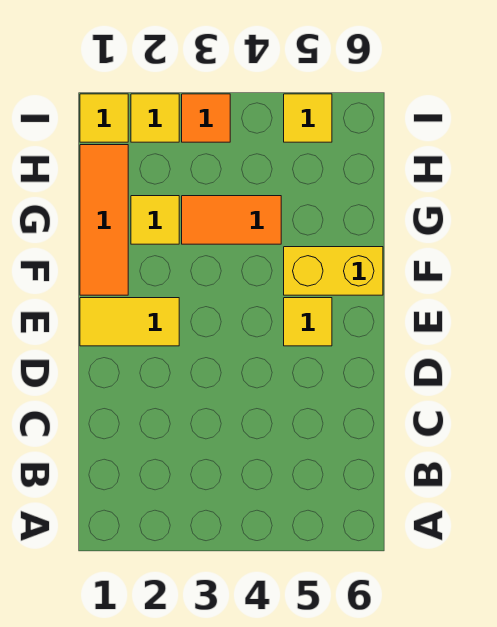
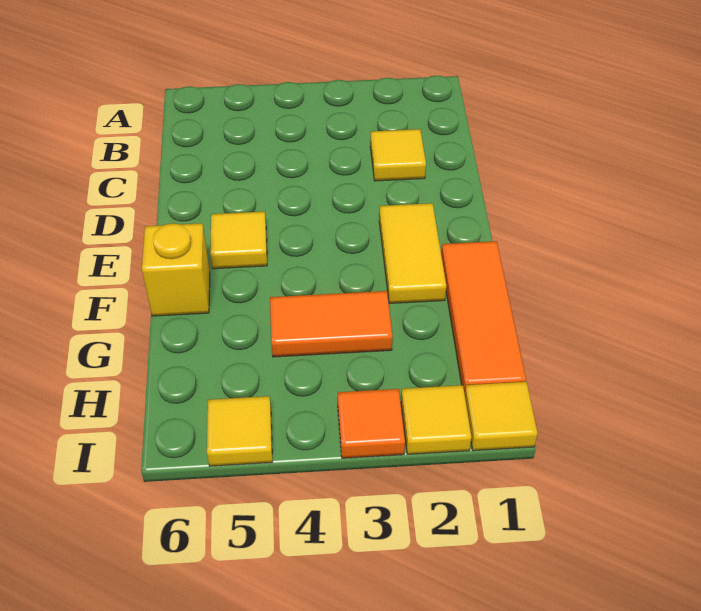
yellow tile E1:E2 level 1 -> yellow tile E2:F2 level 1
yellow brick F5:F6 level 1 -> yellow brick F6 level 1
yellow tile G2 level 1 -> yellow tile C2 level 1

